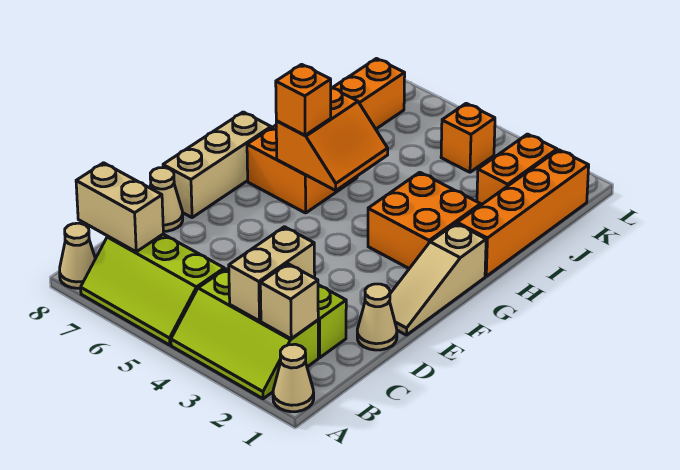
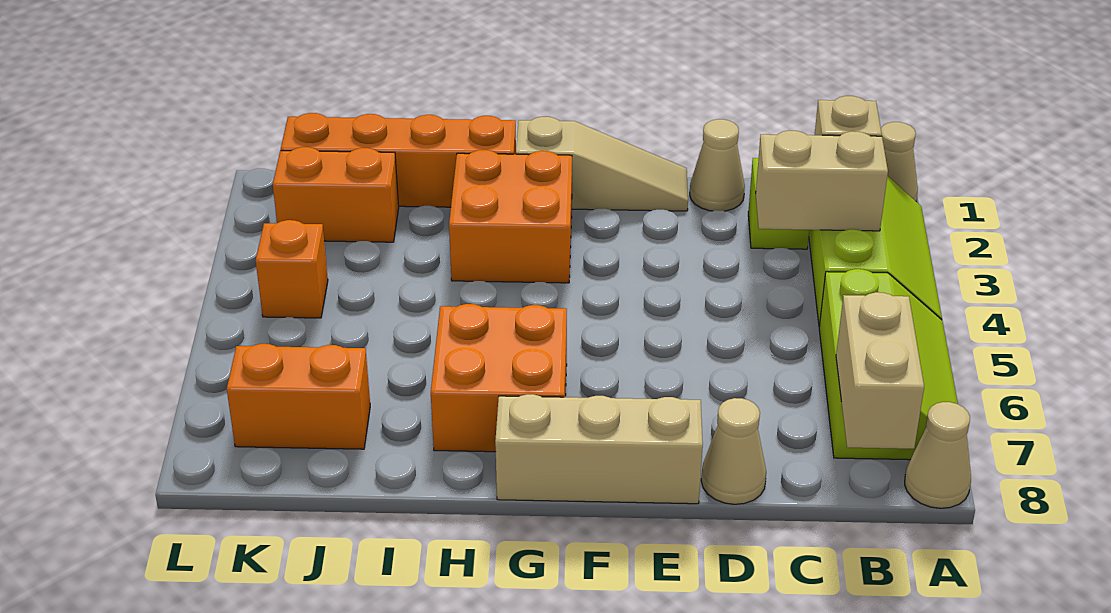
orange slope G5:H6 level 2 top 6 -> none
orange brick G6 level 3 -> none

